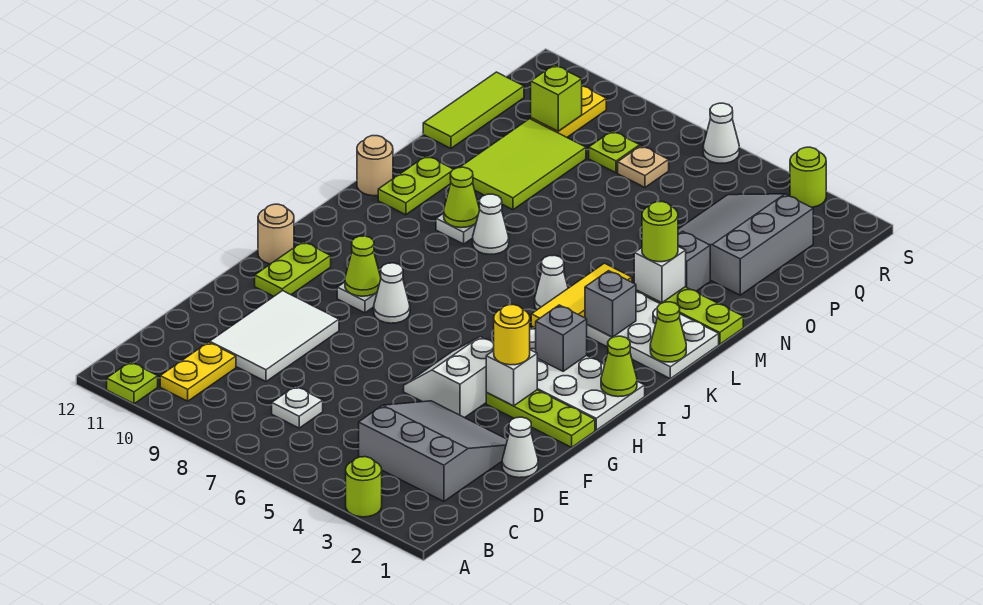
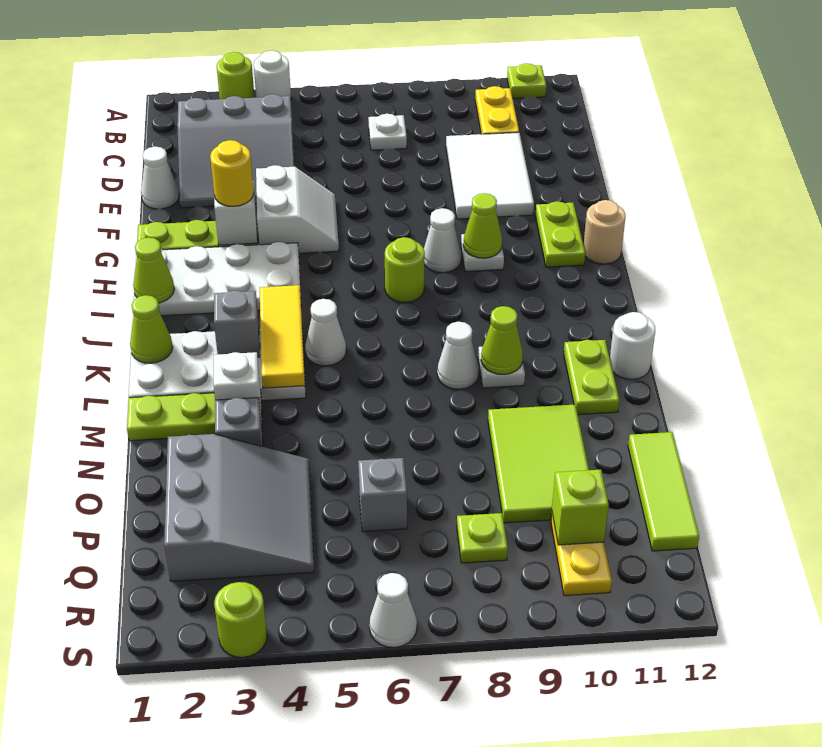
none -> white round brick A4 level 1
grey brick I3 level 2 -> grey brick P6 level 1
tan round brick L12 level 1 -> white round brick L12 level 1
lime round brick M3 level 3 -> lime round brick I7 level 1
tan plate Q7 level 1 -> none

